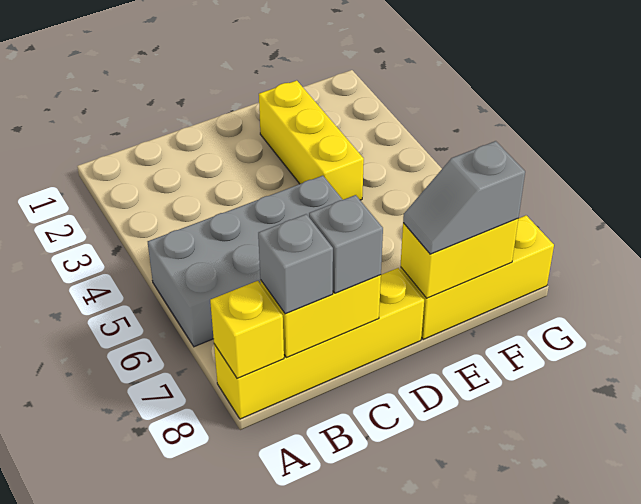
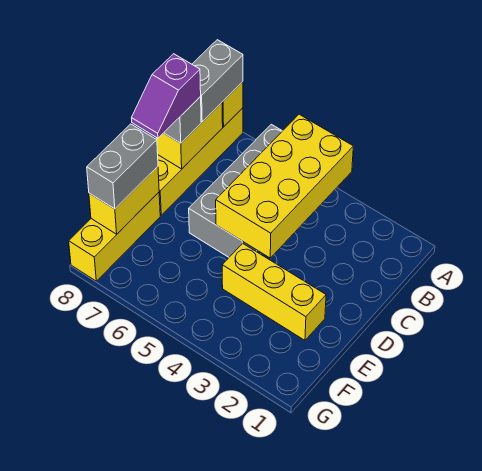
none -> yellow brick A4:D5 level 2
grey brick B8 level 3 -> grey brick A8:B8 level 3
none -> purple slope C8:D8 level 4 top C
grey slope E8:F8 level 3 top F -> grey brick E8:F8 level 3

